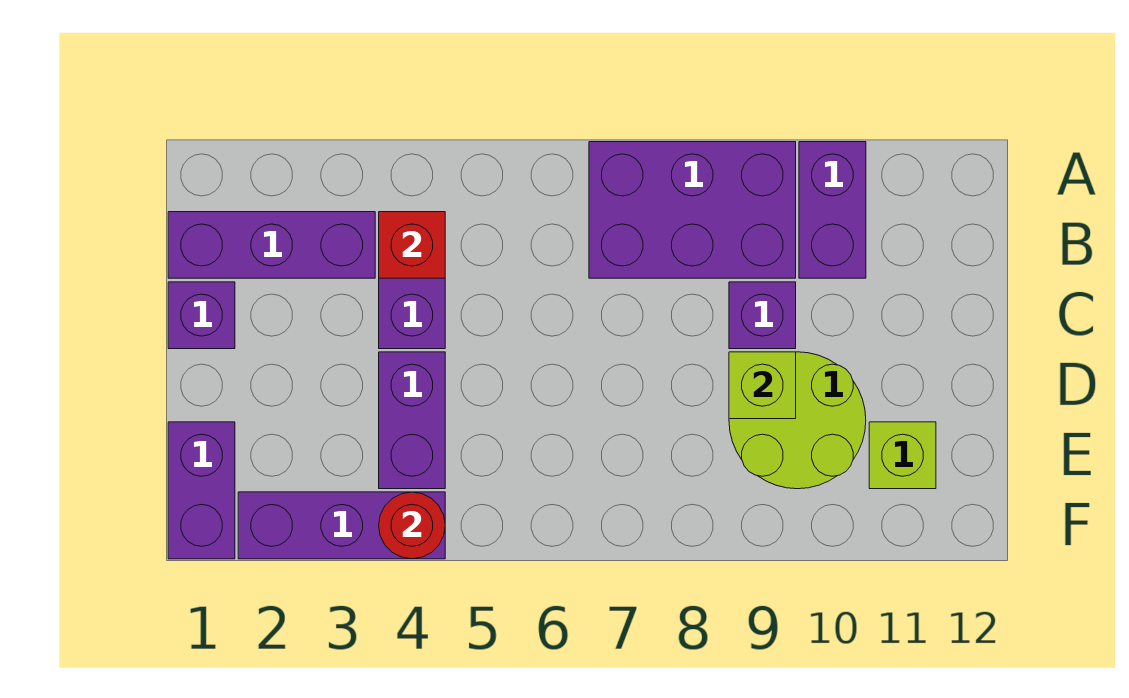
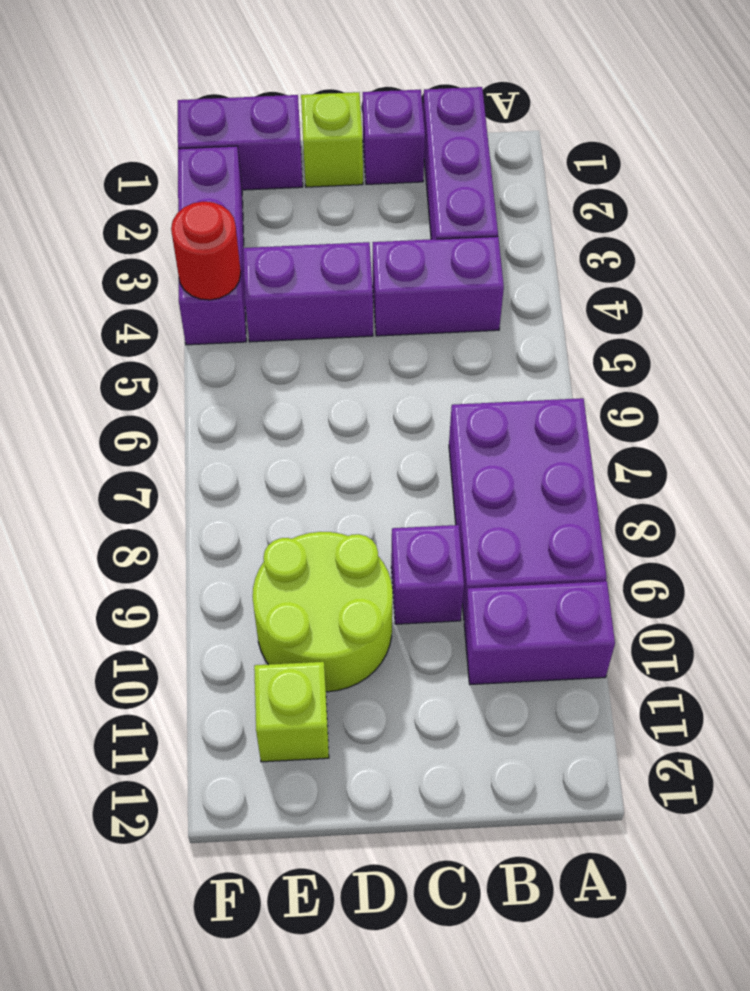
red brick B4 level 2 -> none
lime brick D9 level 2 -> lime brick D1 level 1

